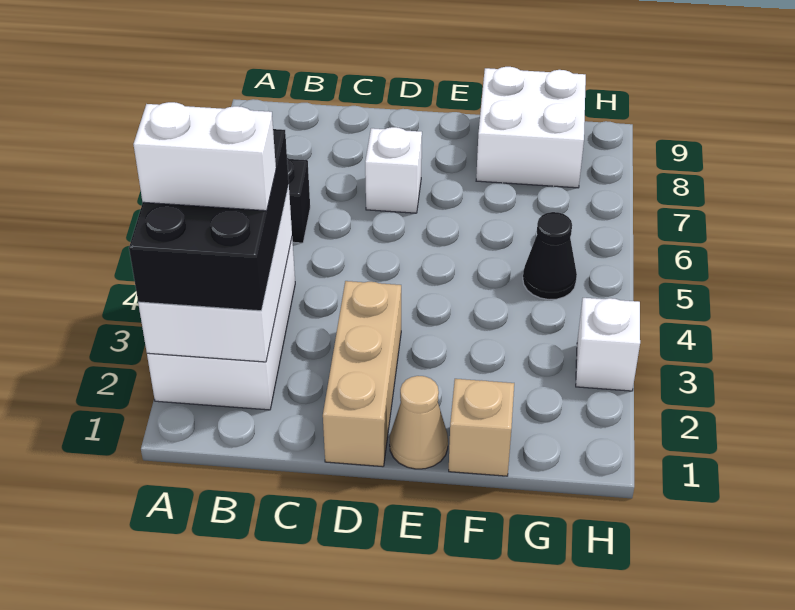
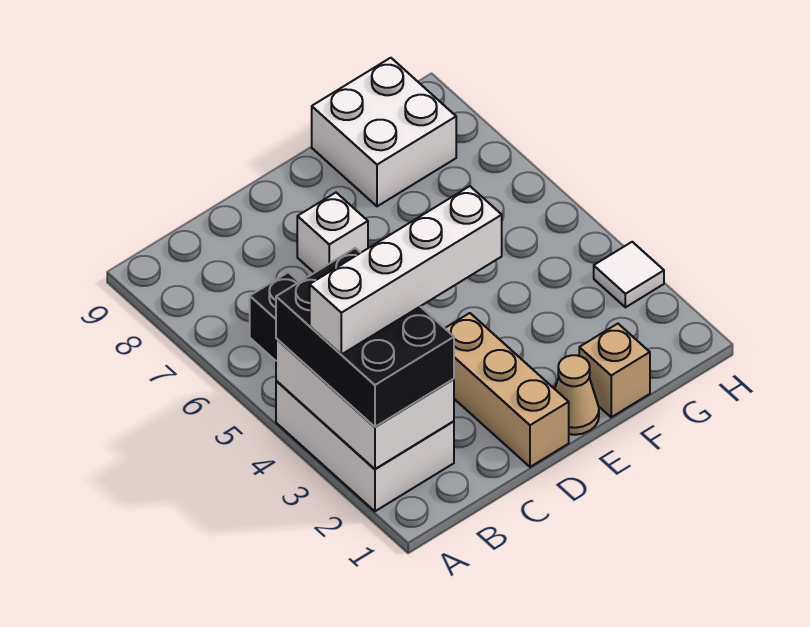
white brick A3:B3 level 4 -> white brick A3:D3 level 4
black cone G5 level 1 -> none
white brick H3 level 1 -> white tile H3 level 1

